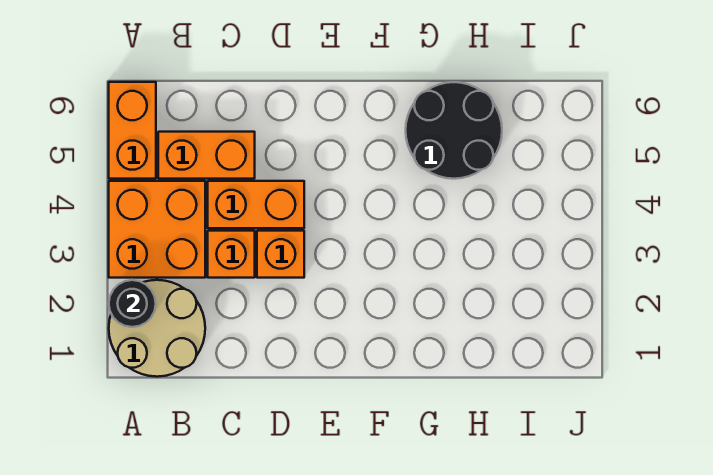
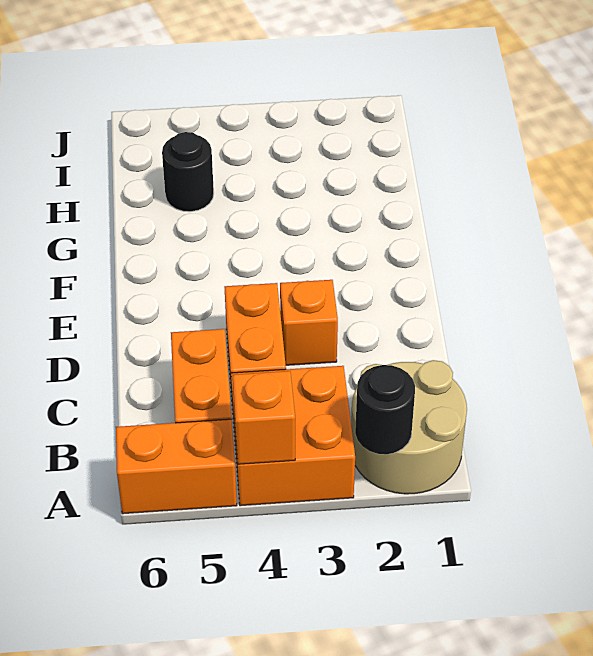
orange brick C3 level 1 -> orange brick A4 level 2
black round brick G5:H6 level 1 -> black round brick H5 level 1

